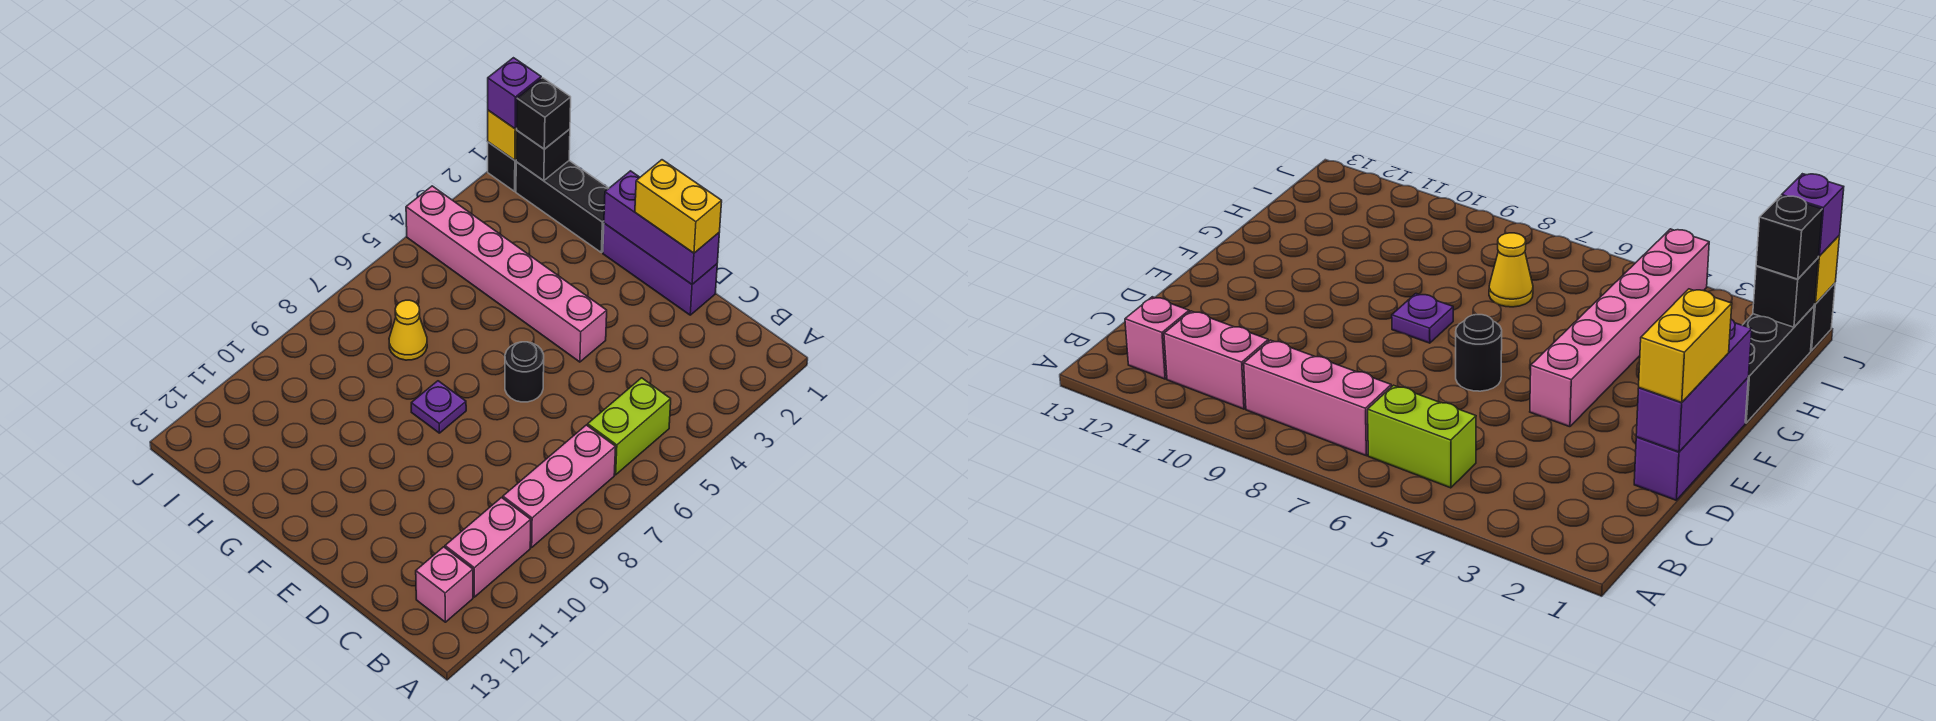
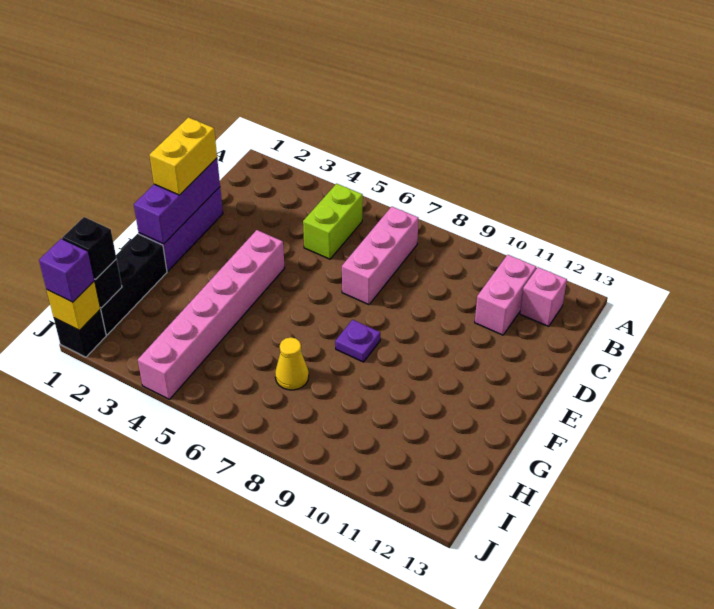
lime brick B5:B6 level 1 -> lime brick B5:C5 level 1
pink brick B7:B9 level 1 -> pink brick B7:D7 level 1
pink brick B10:B11 level 1 -> pink brick B11:C11 level 1
black round brick E6 level 1 -> none

